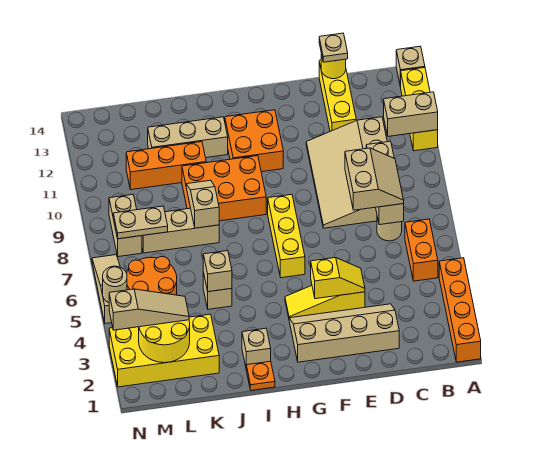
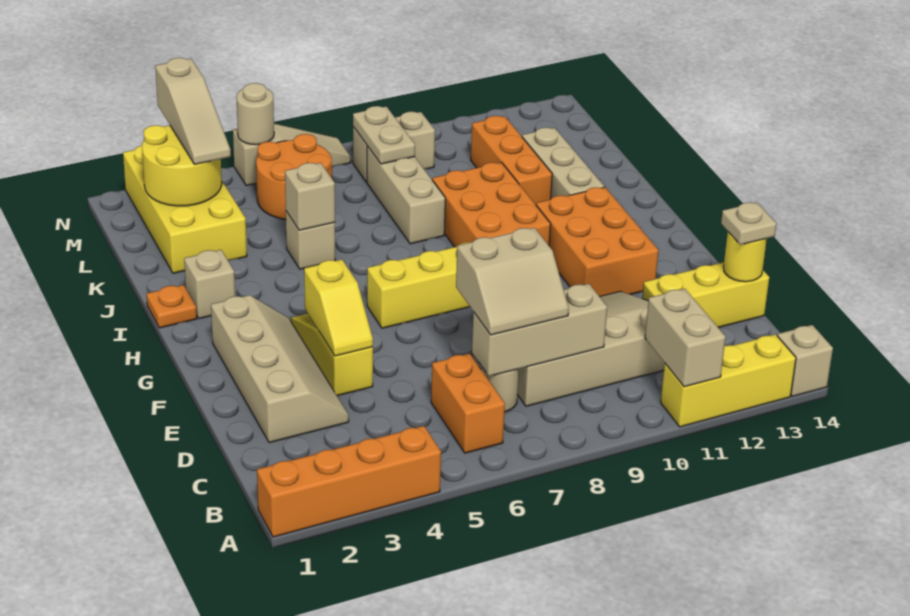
orange brick B5:B6 level 1 -> orange brick B6:C6 level 1
orange brick G11:H12 level 1 -> orange brick F11:H12 level 1
tan slope J8:J9 level 2 top 8 -> none

